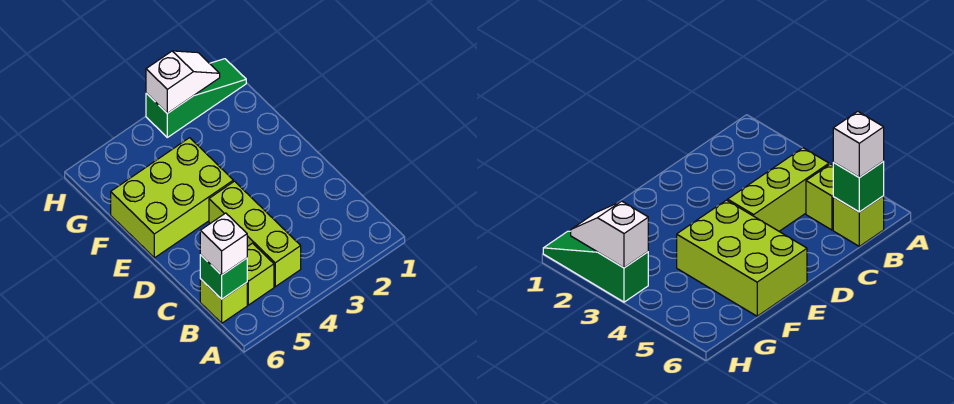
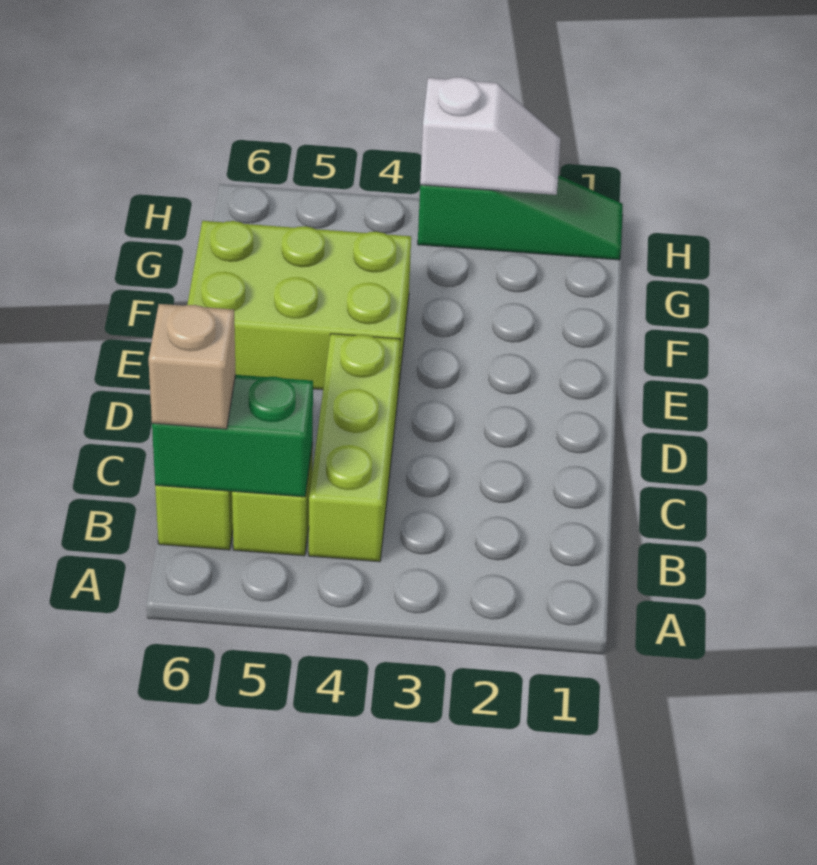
green brick B6 level 2 -> green brick B5:B6 level 2
white brick B6 level 3 -> tan brick B6 level 3

